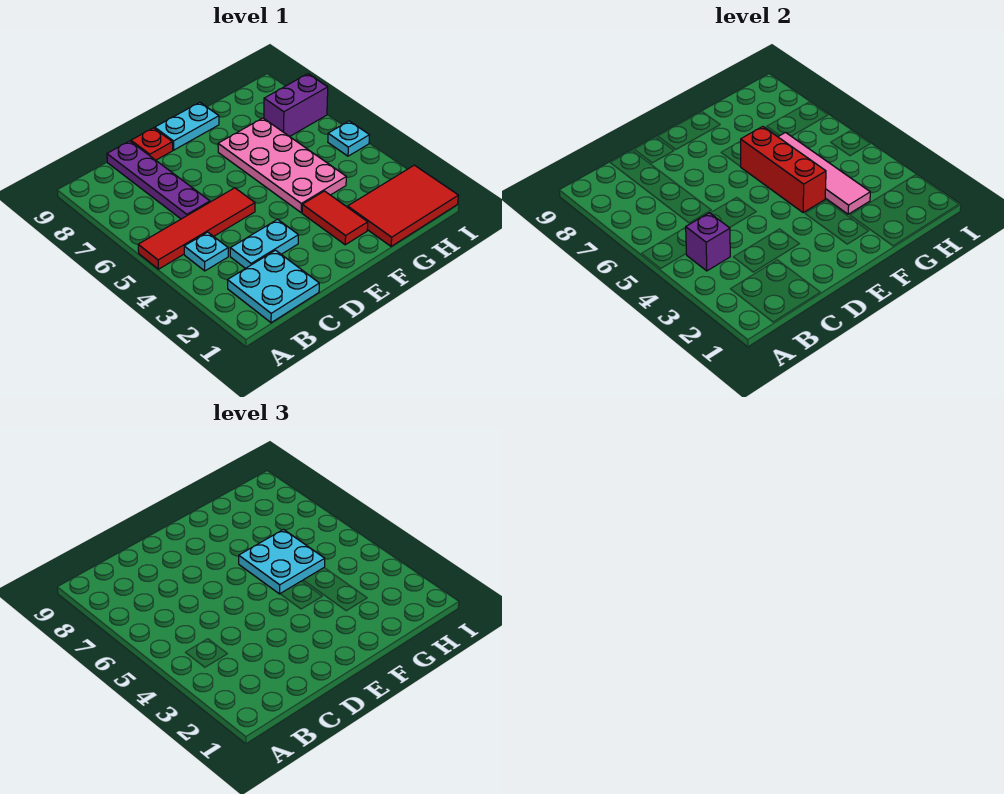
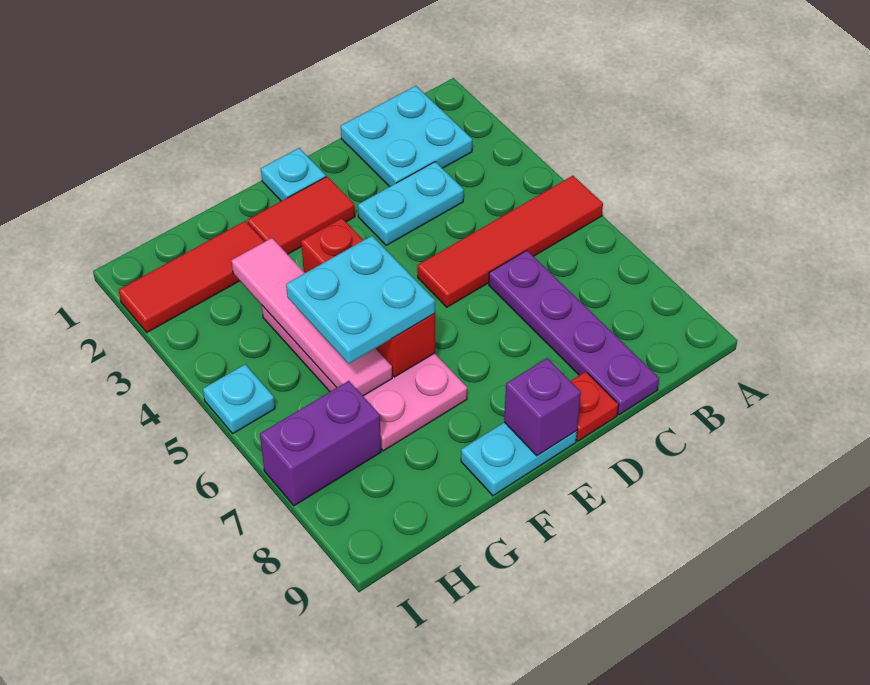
cyan plate B4 level 1 -> cyan plate E1 level 1
purple brick B4 level 2 -> purple brick E9 level 2
red tile F2:F3 level 1 -> red tile E2:F2 level 1
red tile G1:I2 level 1 -> red tile G2:I2 level 1

